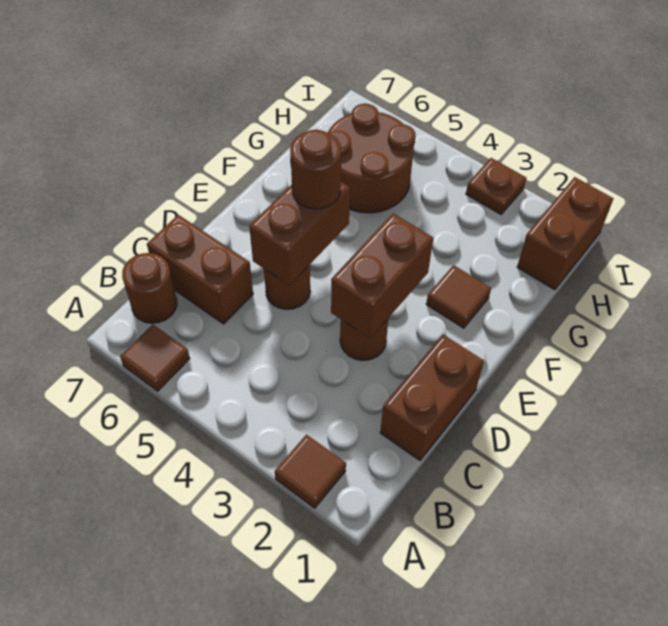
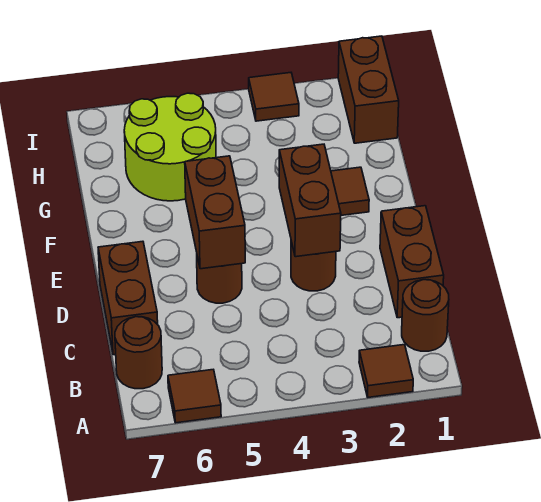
brown brick C6:C7 level 1 -> brown brick C7:D7 level 1
brown round brick E5 level 3 -> brown round brick B1 level 1
brown round brick G5:H6 level 1 -> lime round brick G5:H6 level 1
brown plate I3 level 1 -> brown tile I3 level 1

